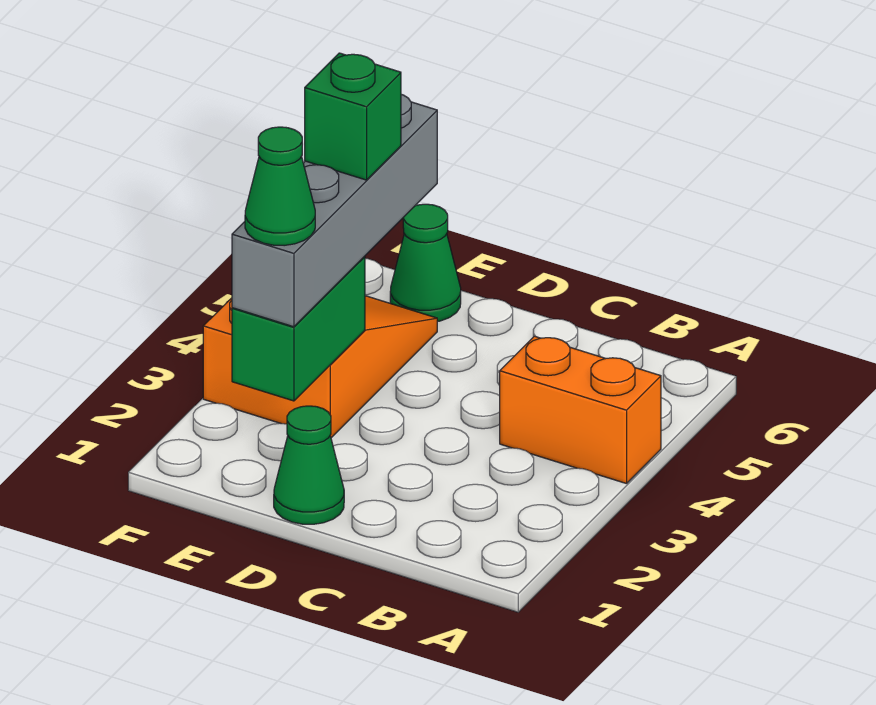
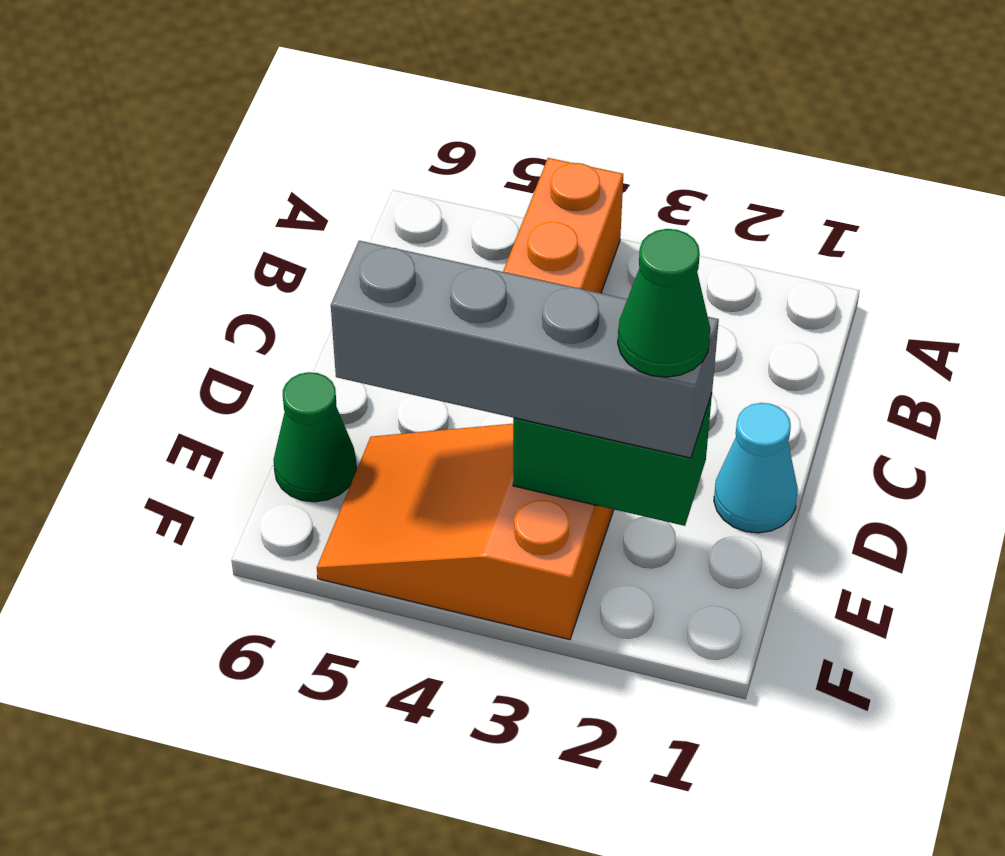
green cone D1 level 1 -> cyan cone D1 level 1
green brick E4 level 4 -> none

